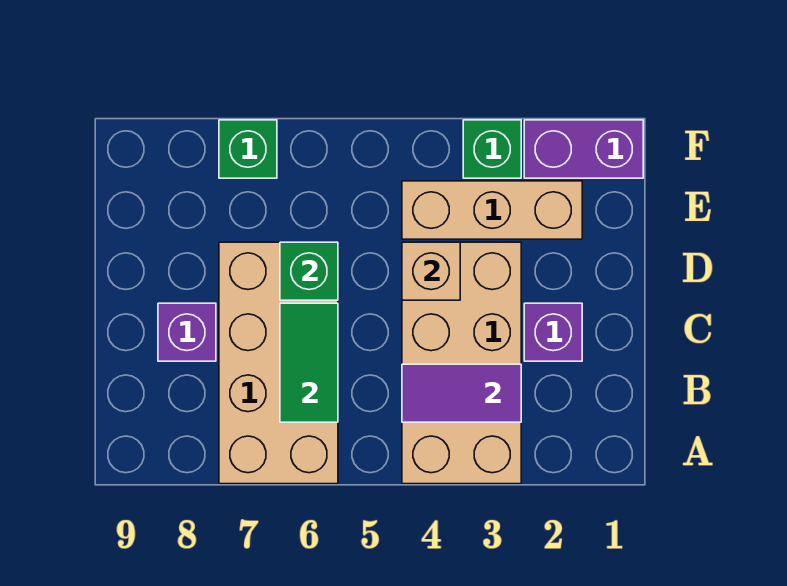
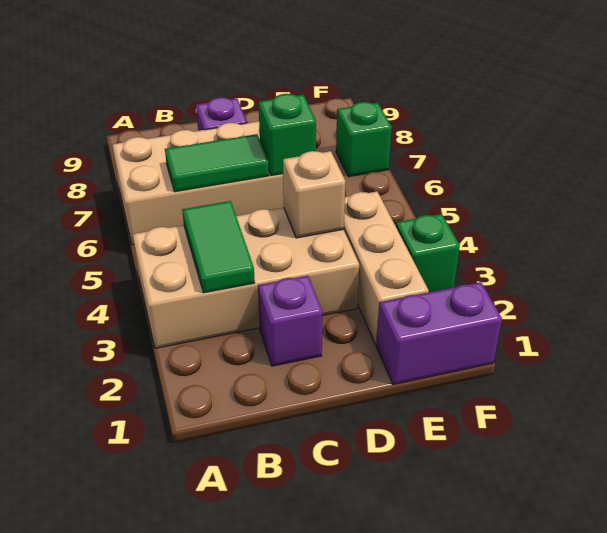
purple tile B3:B4 level 2 -> green tile B3:B4 level 2
purple brick F1:F2 level 1 -> purple brick E1:F1 level 1

